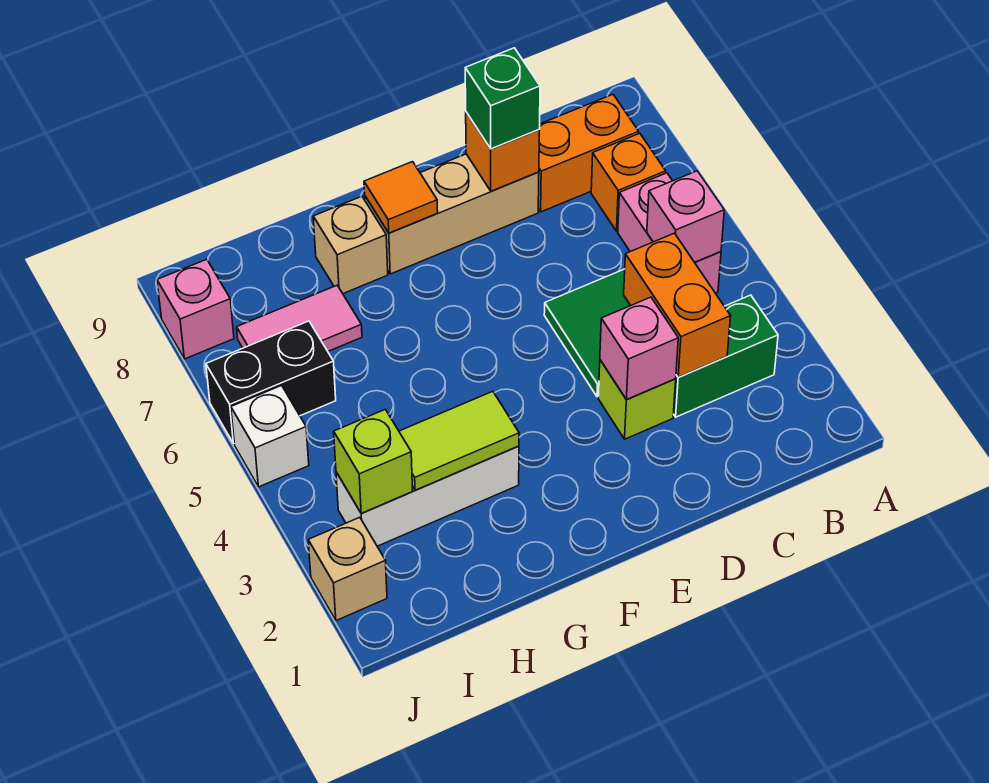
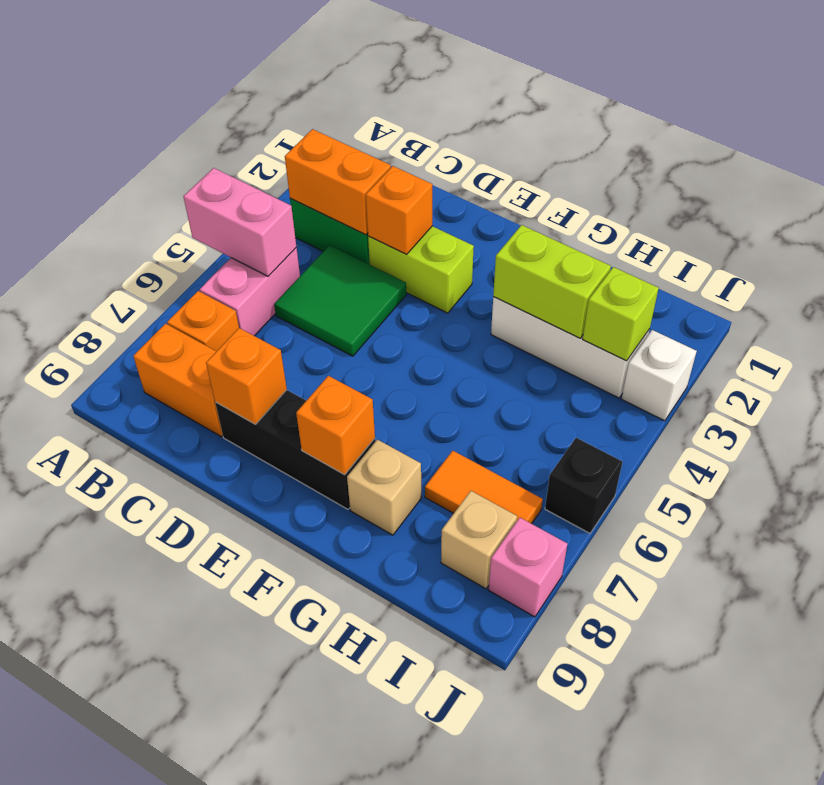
pink brick B5 level 2 -> pink brick A5:B5 level 2
orange brick C3:C4 level 2 -> orange brick B3:C3 level 2
lime brick D3 level 1 -> lime brick D3:E3 level 1
pink brick D3 level 2 -> orange brick D3 level 2
tan brick D8:F8 level 1 -> black brick D8:F8 level 1
green brick D8 level 3 -> none
orange tile F8 level 2 -> orange brick F8 level 2
lime tile G3:H3 level 2 -> lime brick G3:H3 level 2
pink tile H7:I7 level 1 -> orange tile H7:I7 level 1
black brick I6:J6 level 1 -> black brick J6 level 1
tan brick J2 level 1 -> tan brick I8 level 1
white brick J5 level 1 -> white brick J3 level 1

